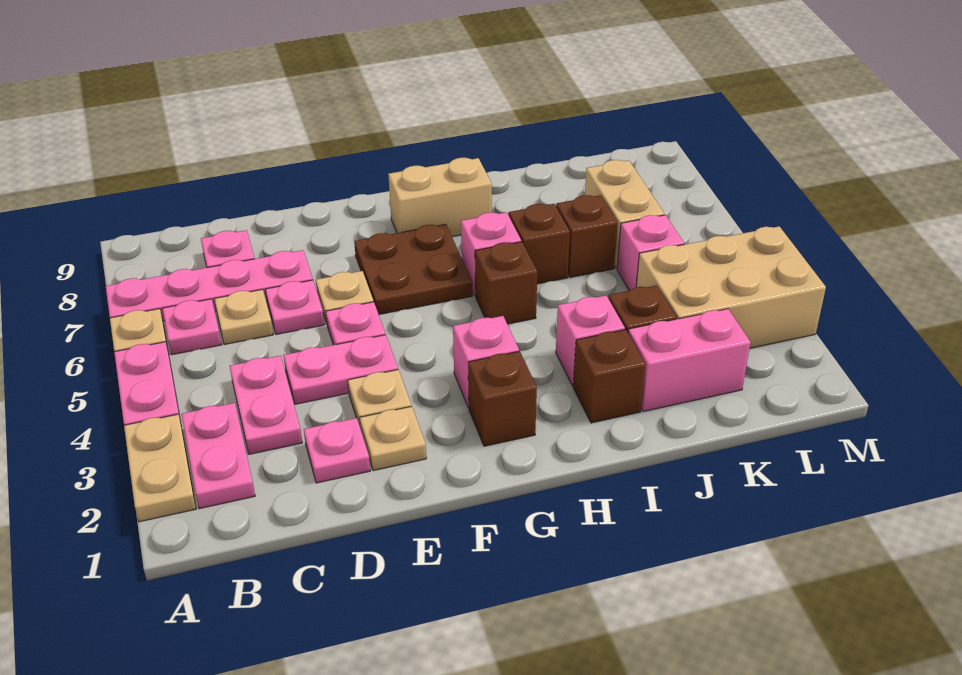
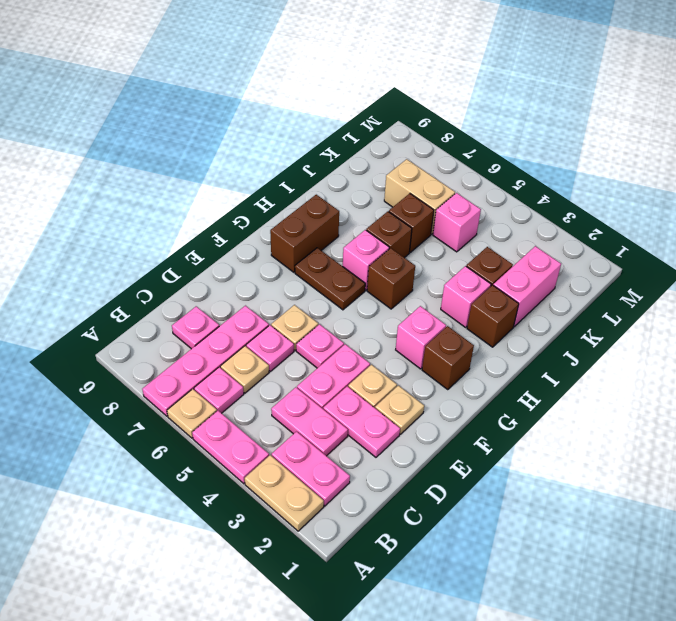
pink plate D2 level 1 -> pink plate D2:D3 level 1
brown plate F6:G7 level 1 -> brown plate G6:G7 level 1
tan brick G8:H8 level 1 -> brown brick G8:H8 level 1
tan brick K3:M4 level 1 -> none

